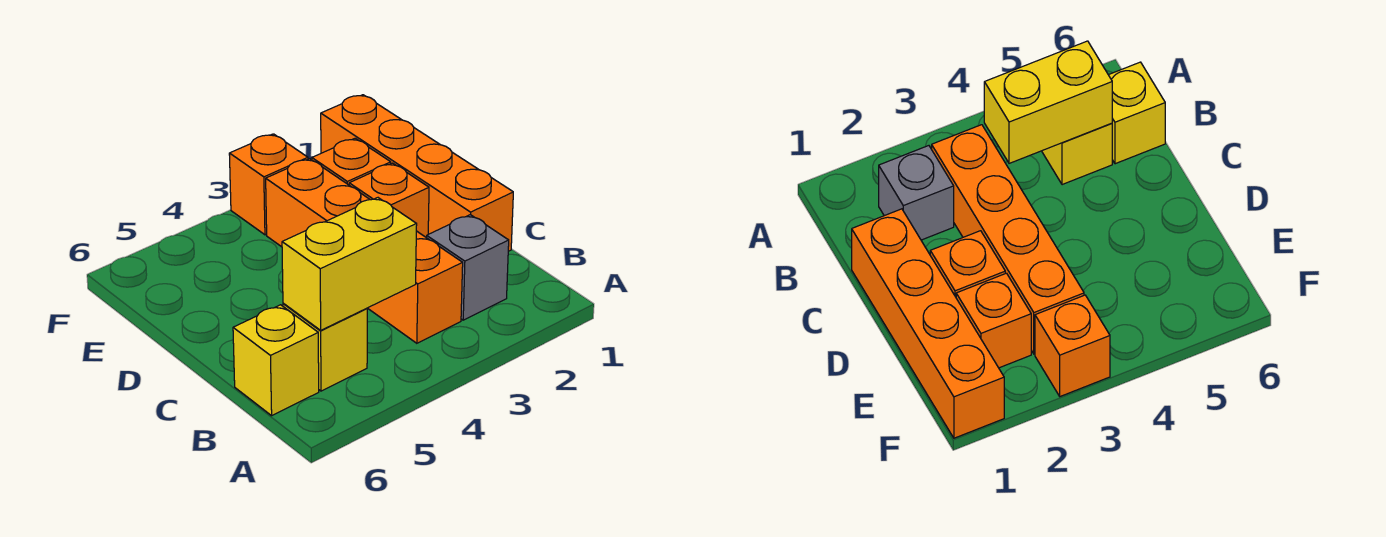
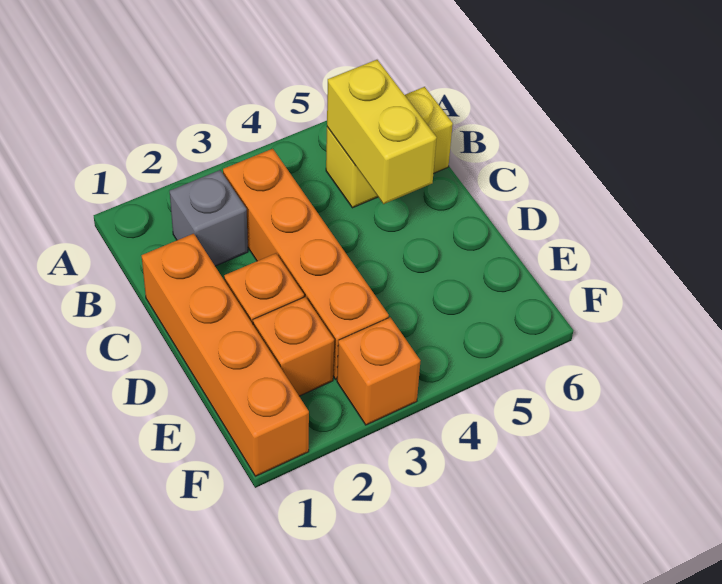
yellow brick B4:B5 level 2 -> yellow brick B5:C5 level 2

